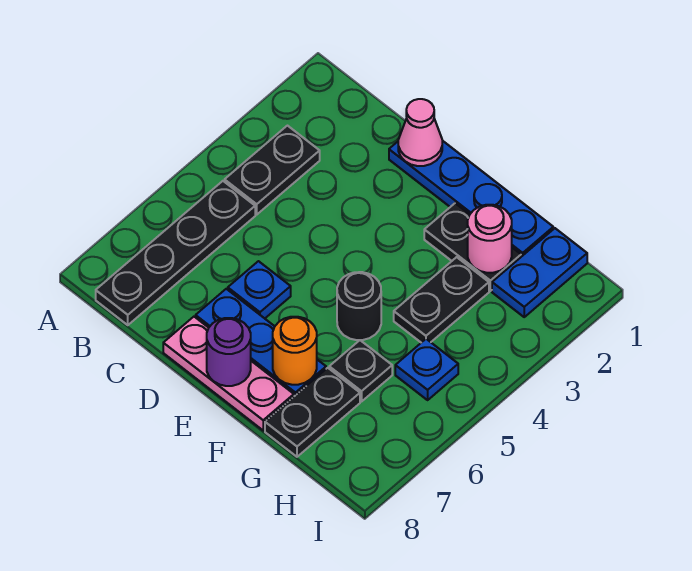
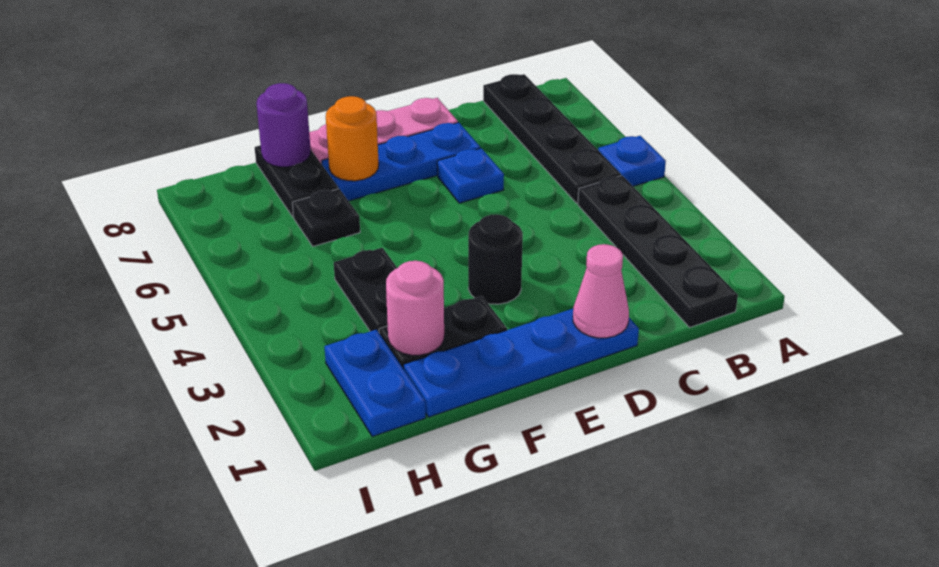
black plate B3:B4 level 1 -> black plate B1:B4 level 1
purple round brick E8 level 2 -> purple round brick G8 level 2
black round brick F5 level 1 -> black round brick E3 level 1
blue plate H5 level 1 -> blue plate A5 level 1

